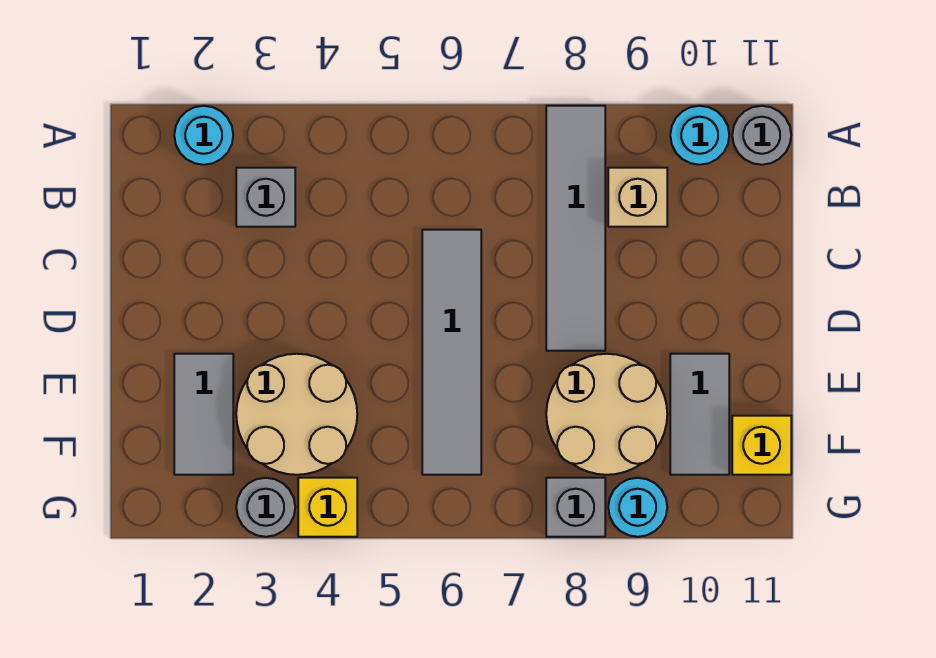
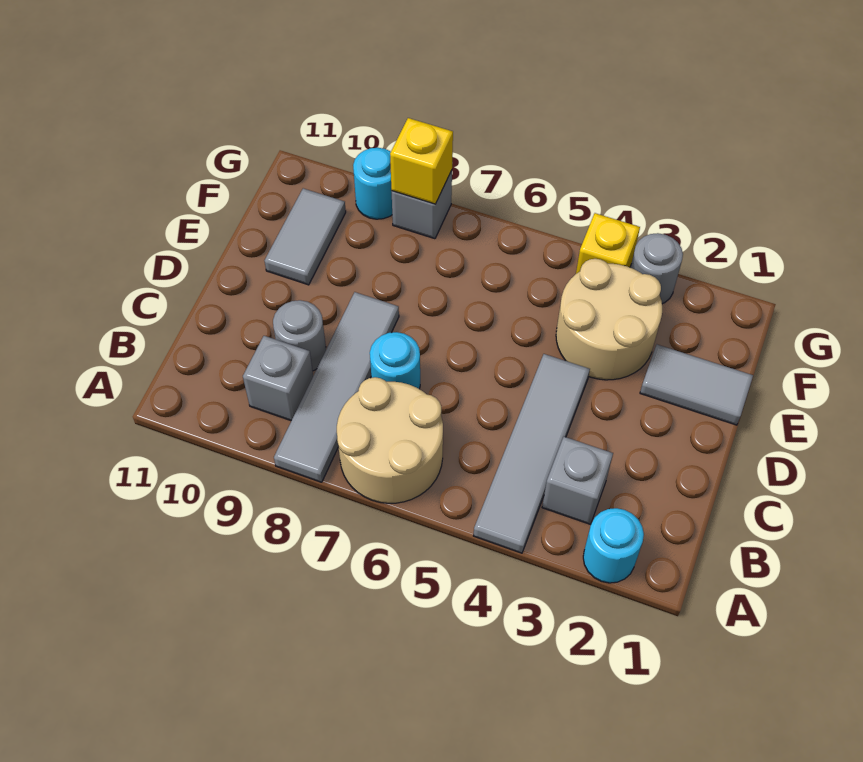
cyan round brick A10 level 1 -> cyan round brick C7 level 1
grey round brick A11 level 1 -> grey round brick C9 level 1
tan brick B9 level 1 -> grey brick B9 level 1
grey tile C6:F6 level 1 -> grey tile A4:D4 level 1
grey tile E2:F2 level 1 -> grey tile E1:E2 level 1
tan round brick E8:F9 level 1 -> tan round brick A6:B7 level 1
yellow brick F11 level 1 -> yellow brick G8 level 2

